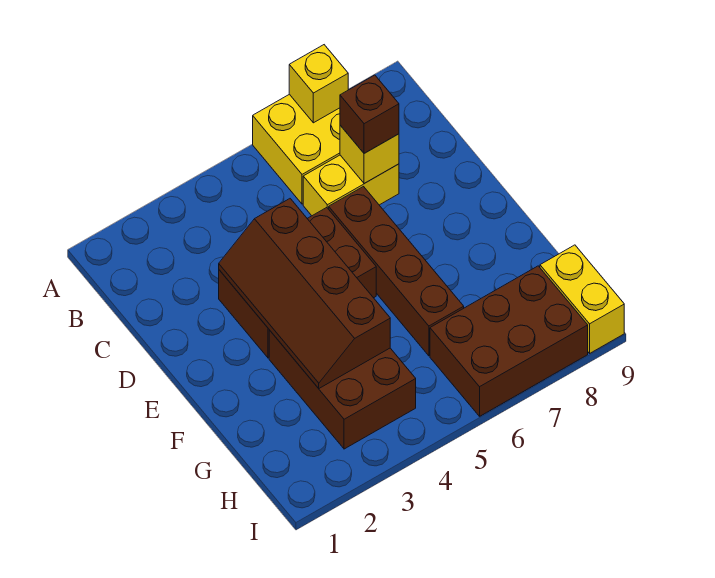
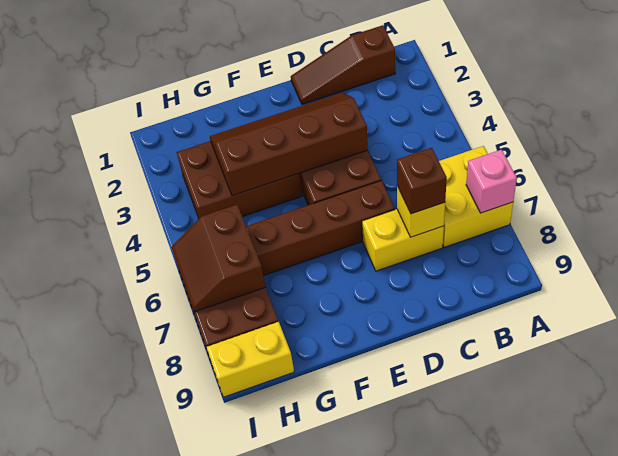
yellow brick A7 level 2 -> pink brick A7 level 2
none -> brown slope B1:D1 level 1 top B
yellow brick C6:C7 level 1 -> yellow brick C7:D7 level 1
none -> brown slope H6:I7 level 2 top H

